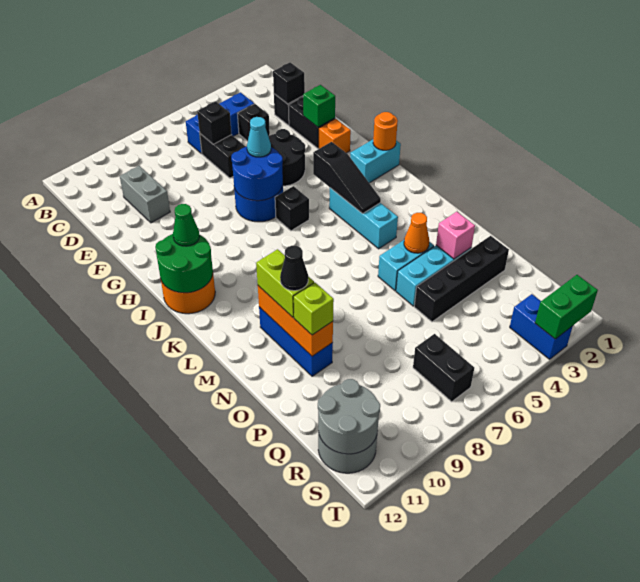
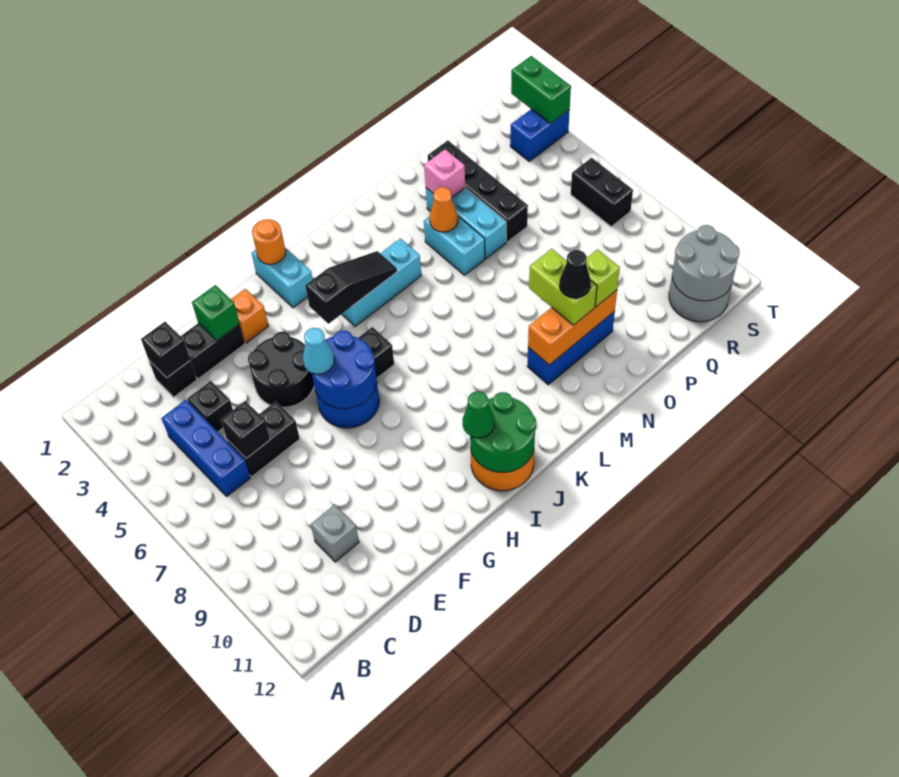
grey brick D10:E10 level 1 -> grey brick D10 level 1
lime brick M10:N10 level 3 -> lime brick N9:N10 level 3
black brick R7:S7 level 1 -> black brick S6:S7 level 1

